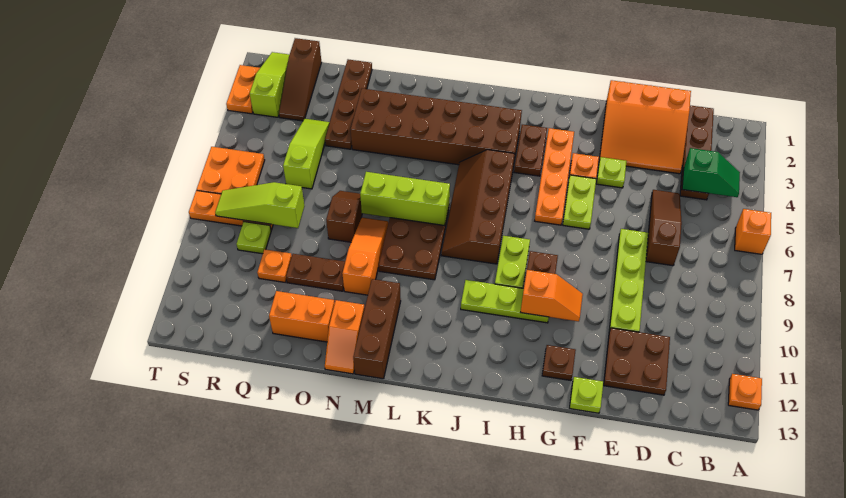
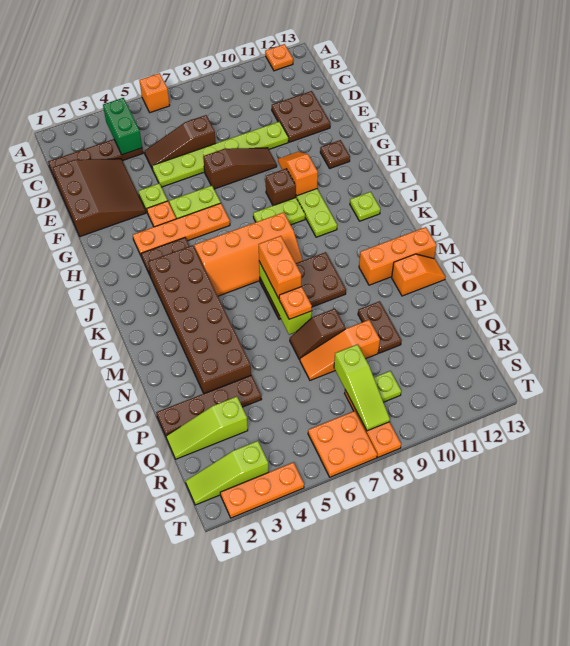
green slope B4:C4 level 2 top C -> green brick B4:C4 level 2
orange slope D1:F3 level 1 top 1 -> brown slope D1:F3 level 1 top 1
lime plate E7:E10 level 1 -> lime plate E5:E10 level 1
lime plate F13 level 1 -> lime plate J12 level 1
brown slope J5:K8 level 1 top J -> orange slope J5:K8 level 1 top J
brown brick M11:M13 level 1 -> orange brick M11:M13 level 1
orange slope N8:N10 level 1 top 10 -> orange slope P7:P9 level 1 top 9
orange brick O12:P12 level 1 -> orange brick L7:M7 level 3
lime slope Q4:Q6 level 1 top 6 -> lime slope Q1:Q3 level 1 top 3
orange plate Q10 level 1 -> orange plate N7 level 3
brown slope R1:R3 level 1 top 1 -> brown slope F7:F9 level 1 top 7
orange plate T2:T3 level 1 -> orange plate T2:T4 level 1

